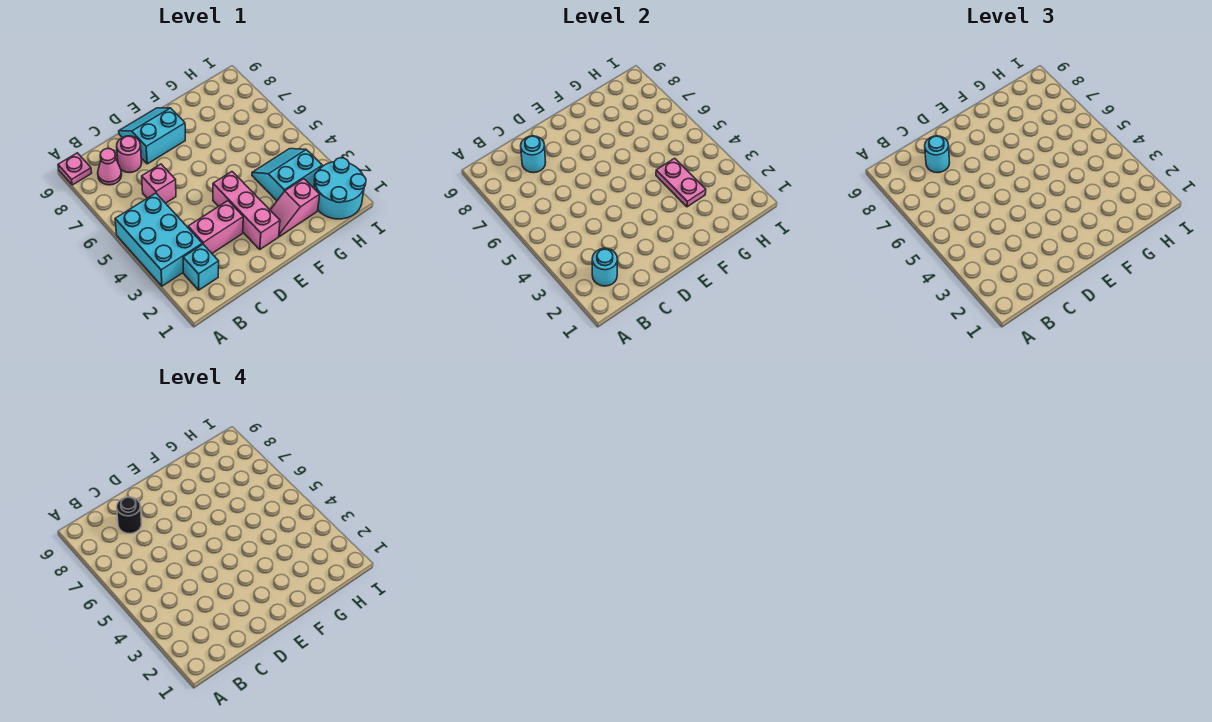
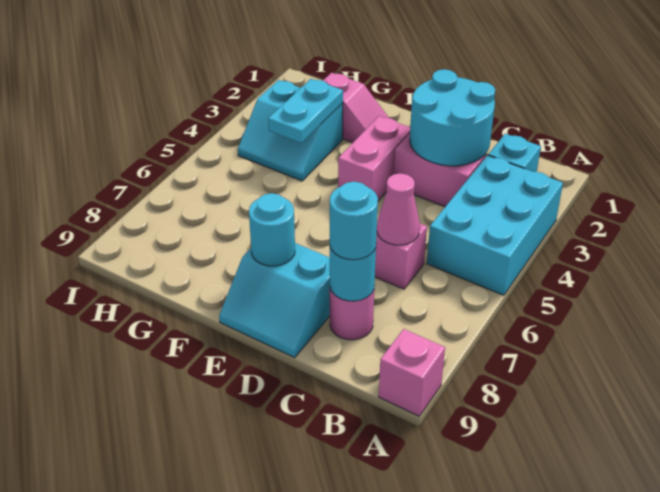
pink plate A9 level 1 -> pink brick A9 level 1
cyan round brick B2 level 2 -> cyan round brick E8 level 2
pink cone B8 level 1 -> pink cone C6 level 2
black round brick C8 level 4 -> none
pink brick E2:E4 level 1 -> pink brick E3:E4 level 1
pink plate G3:G4 level 2 -> cyan plate G3:G4 level 2
cyan round brick H1:I2 level 1 -> cyan round brick C2:D3 level 2

